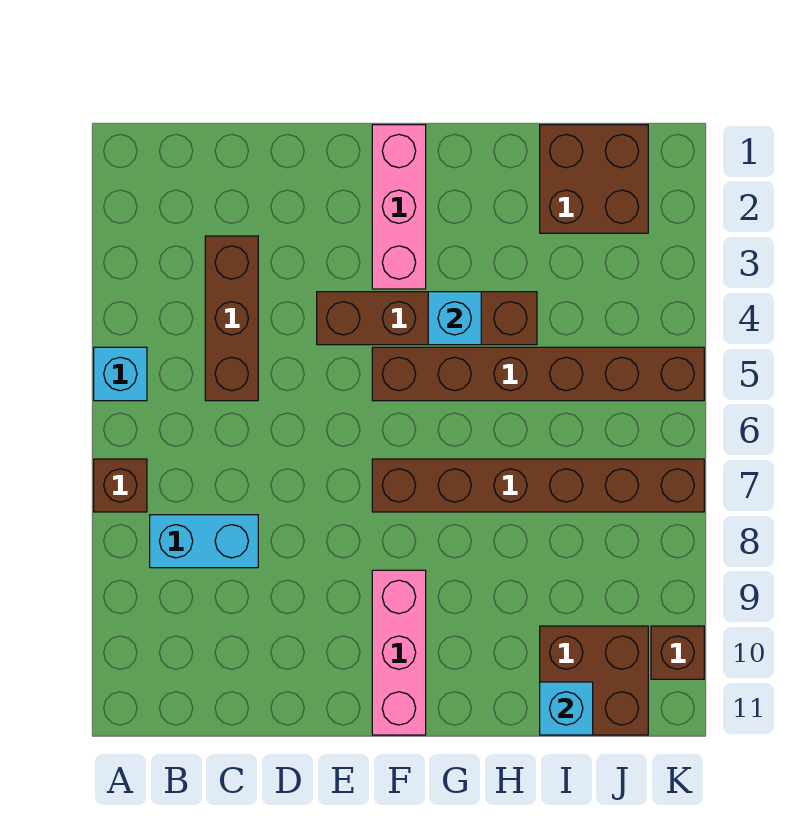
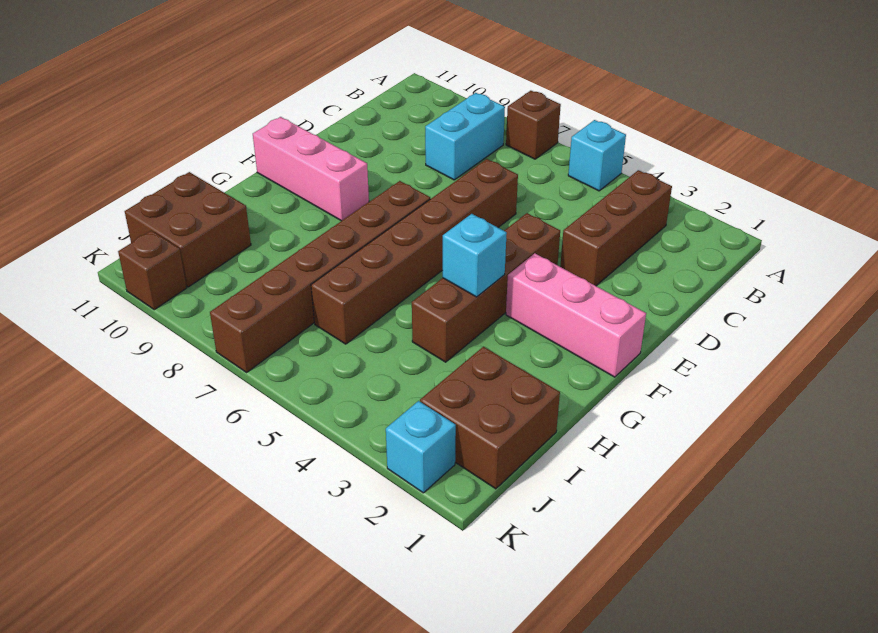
brown brick C3:C5 level 1 -> brown brick B3:D3 level 1
brown brick F5:K5 level 1 -> brown brick D6:I6 level 1
cyan brick I11 level 2 -> cyan brick K2 level 1

